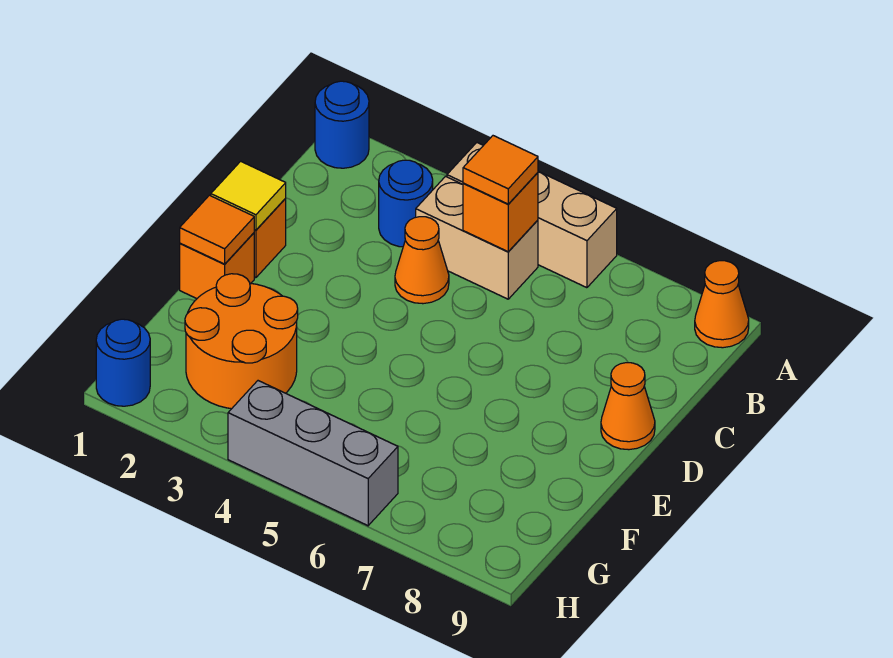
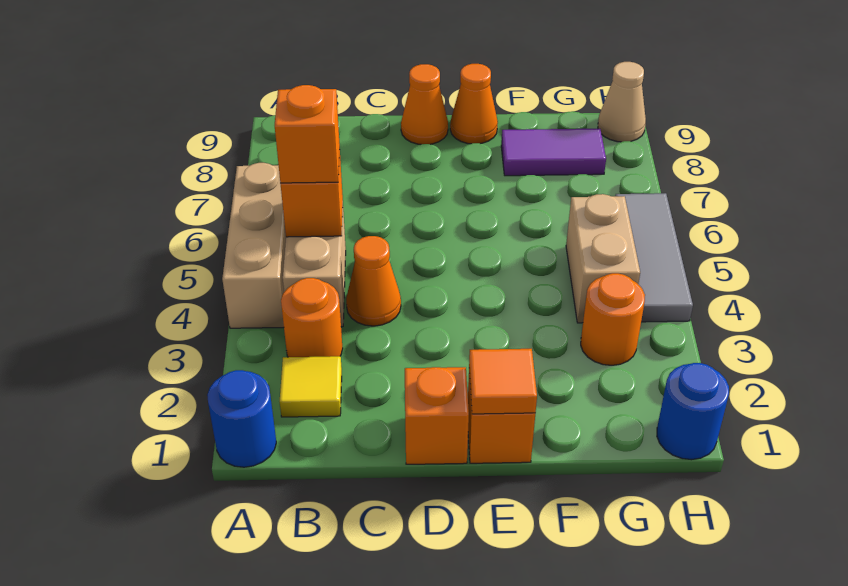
orange cone A9 level 1 -> orange cone E9 level 1
blue round brick B3 level 1 -> orange round brick B3 level 1
orange tile B5 level 3 -> orange brick B5 level 3
yellow tile D1 level 2 -> yellow tile B2 level 1
orange round brick F2:G3 level 1 -> orange round brick G3 level 1
none -> purple tile F8:G8 level 1
none -> tan brick G4:G5 level 1
grey brick H4:H6 level 1 -> grey tile H4:H6 level 1
none -> tan cone H9 level 1

